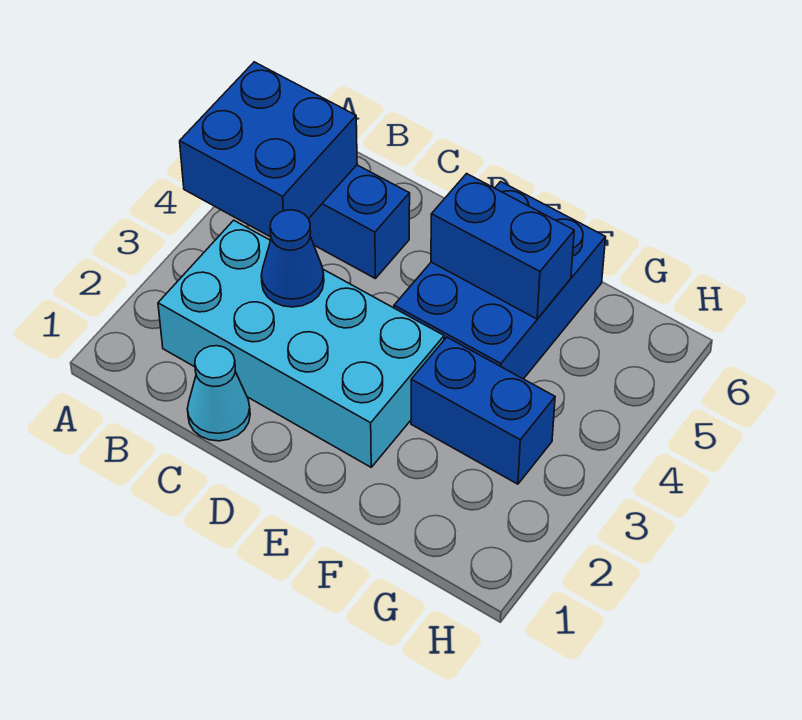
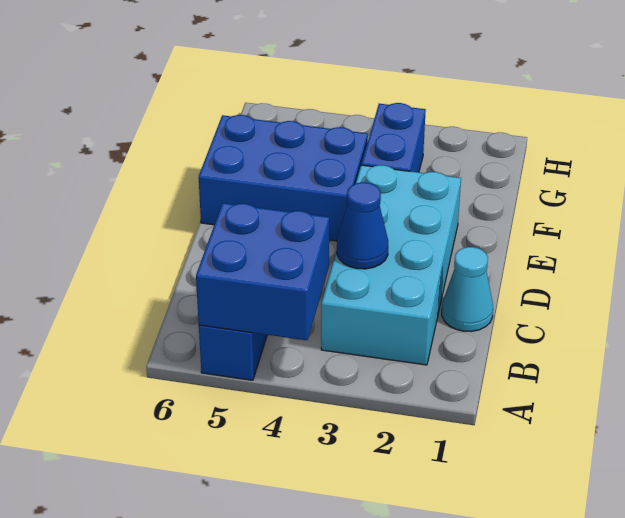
blue brick E5:F5 level 2 -> none

